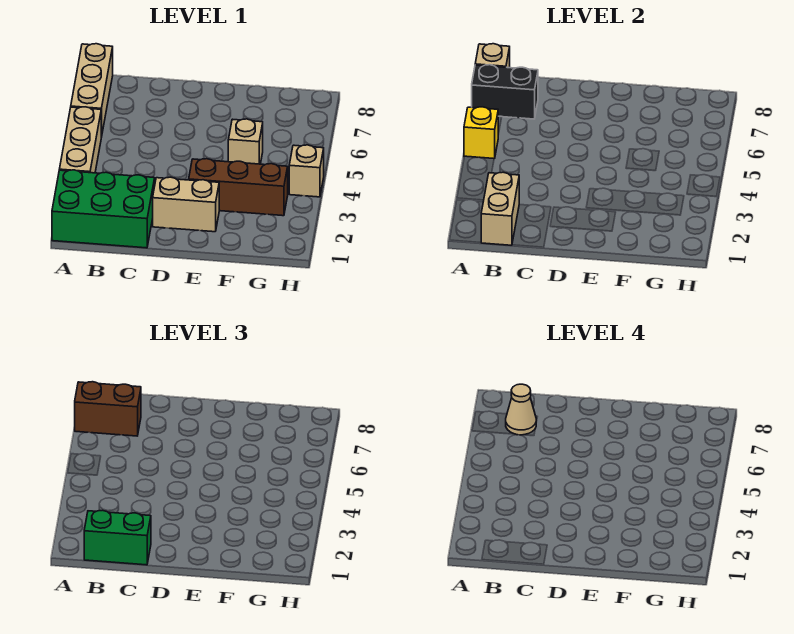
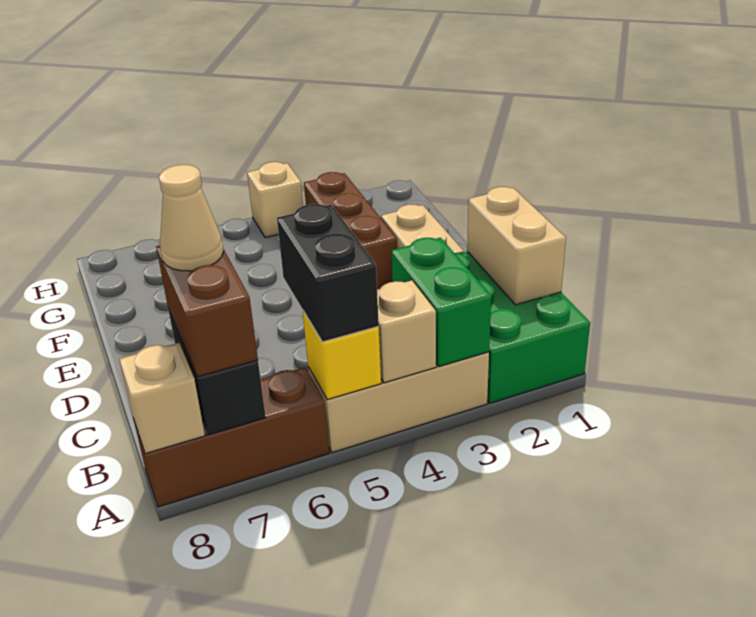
none -> black brick A5:B5 level 3
tan brick A6:A8 level 1 -> brown brick A6:A8 level 1
tan brick B1:B2 level 2 -> tan brick B1:C1 level 2
green brick B1:C1 level 3 -> green brick A3:B3 level 2
tan brick F5 level 1 -> tan brick A4 level 2

